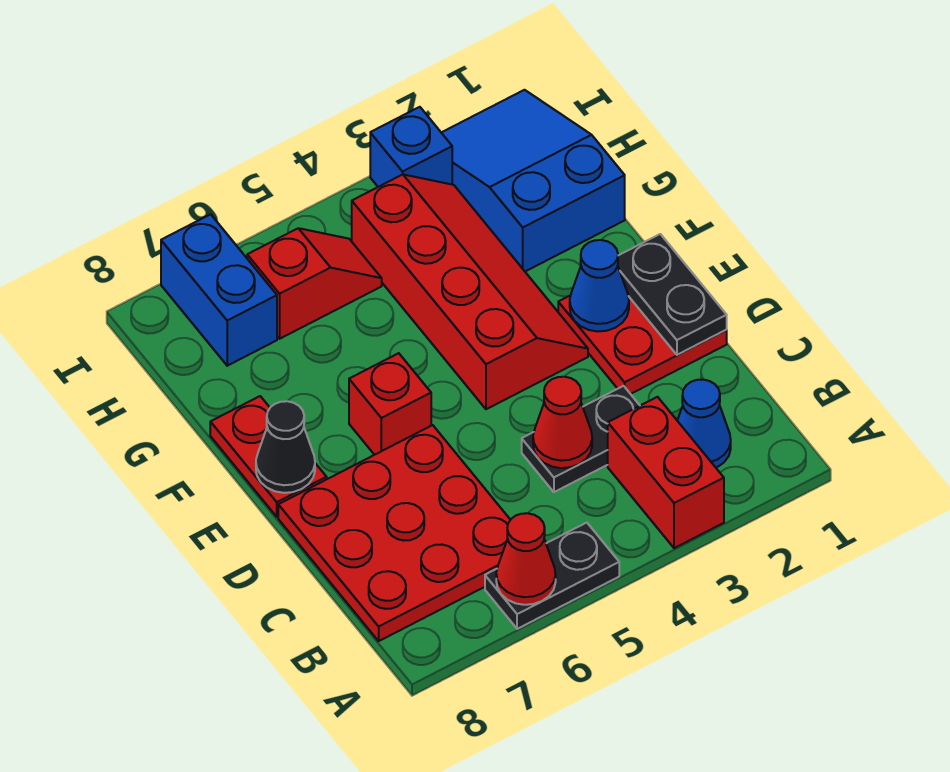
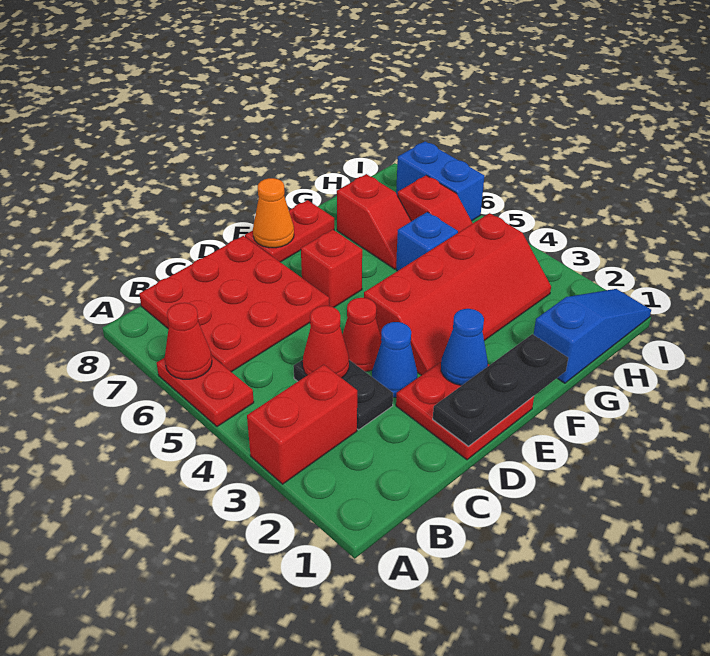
black plate A5:A6 level 1 -> red plate A5:A6 level 1
blue cone B2 level 1 -> blue cone D3 level 1
black plate D1:E1 level 2 -> black plate D1:F1 level 2
none -> red cone D4 level 1
black cone E8 level 2 -> orange cone E8 level 2
blue slope G1:I2 level 1 top G -> blue slope G1:I1 level 1 top G
none -> red slope G6:G7 level 1 top 7
blue brick H7:I7 level 1 -> blue brick I6:I7 level 1
blue brick I3 level 1 -> blue brick G5 level 1

